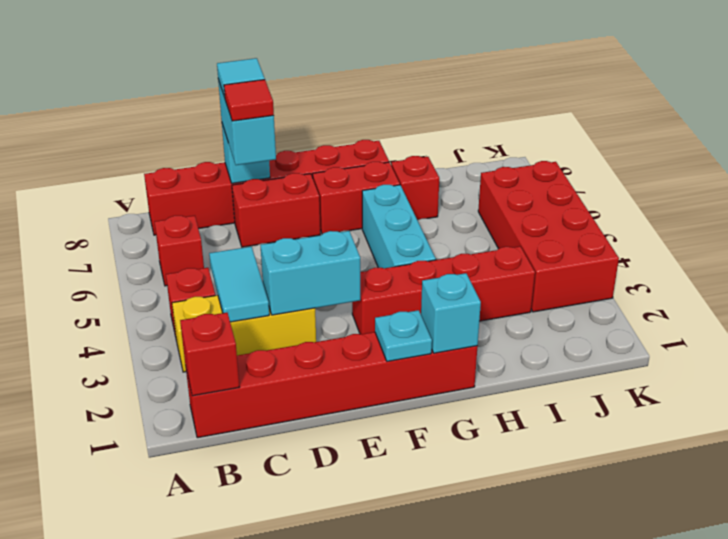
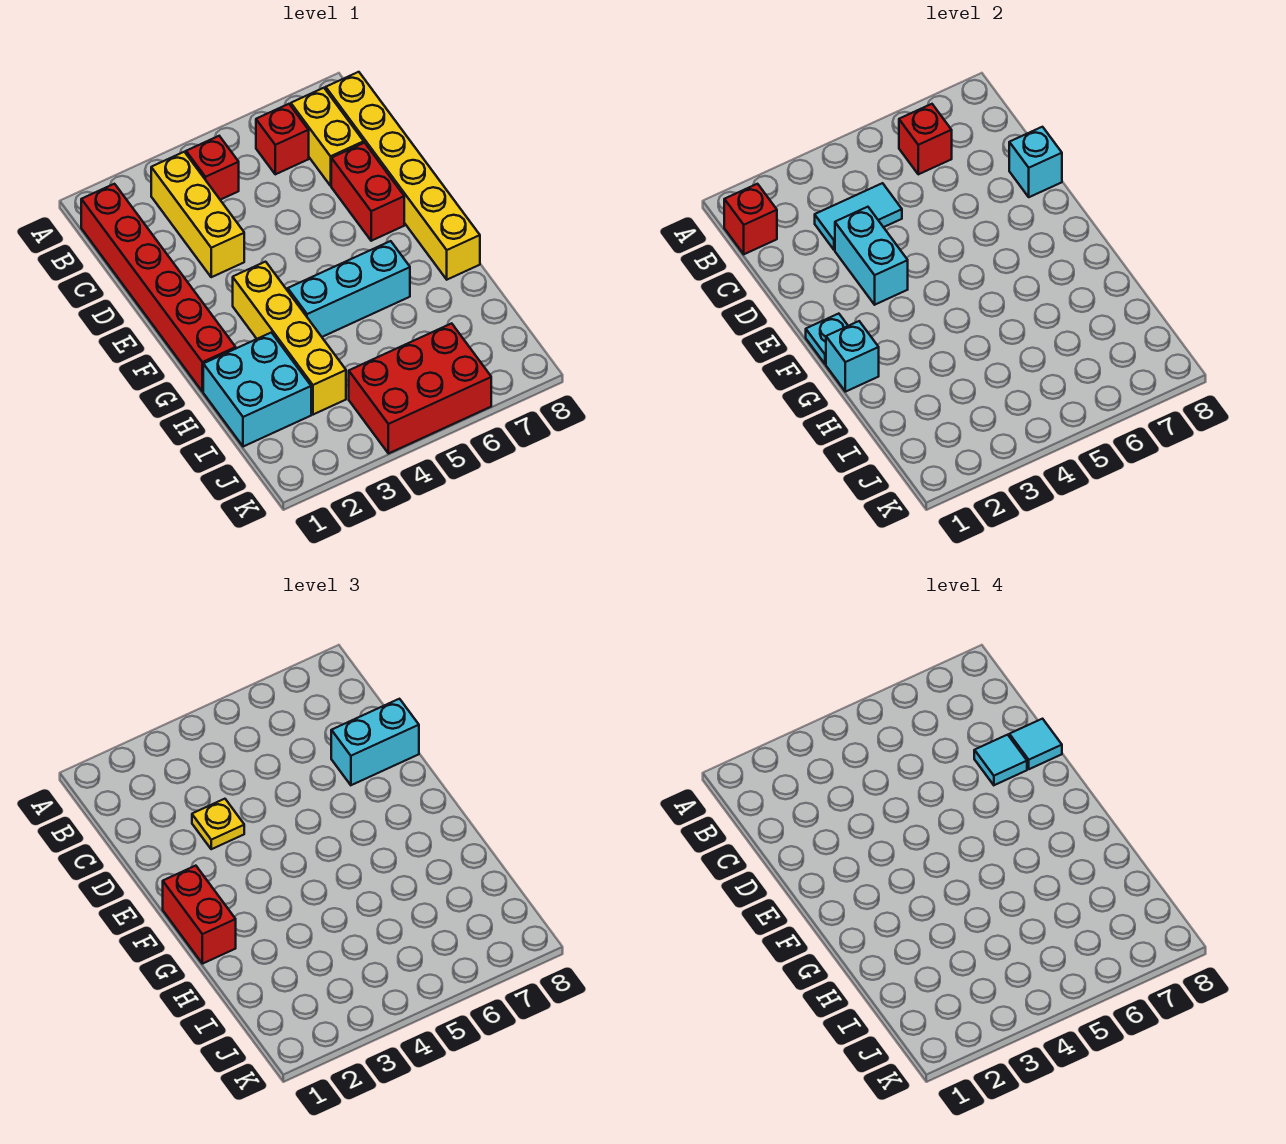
none -> yellow brick B7:C7 level 1
red brick B8:G8 level 1 -> yellow brick B8:G8 level 1
none -> yellow plate D3 level 3
red tile D7 level 4 -> cyan tile D7 level 4
red brick F3:I3 level 1 -> yellow brick F3:I3 level 1
red brick F7:G7 level 1 -> red brick F1:G1 level 3
none -> cyan brick H1:I2 level 1
red brick H7 level 1 -> red brick B6 level 2
red brick J3:K6 level 1 -> red brick J4:K6 level 1

